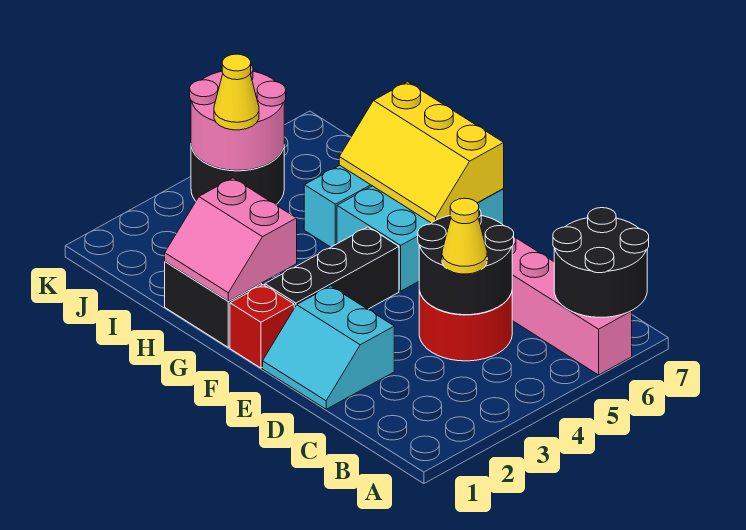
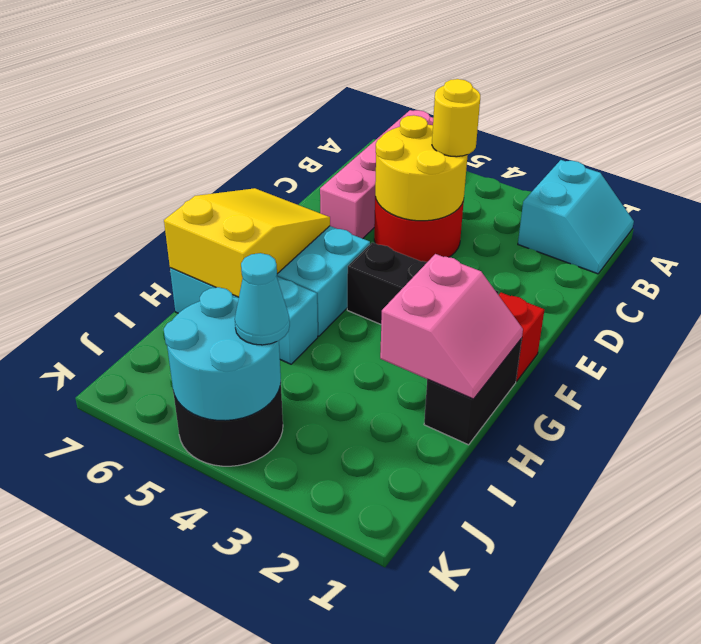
black round brick A6:B7 level 2 -> none
black round brick C4:D5 level 2 -> yellow round brick C4:D5 level 2
yellow cone C4 level 3 -> yellow round brick C4 level 3
cyan slope D1:E2 level 1 top 2 -> cyan slope A1:B2 level 1 top 2
yellow slope F6:H7 level 2 top 7 -> yellow slope F6:H7 level 2 top H
pink round brick J4:K5 level 2 -> cyan round brick J4:K5 level 2
yellow cone J4 level 3 -> cyan cone J4 level 3

